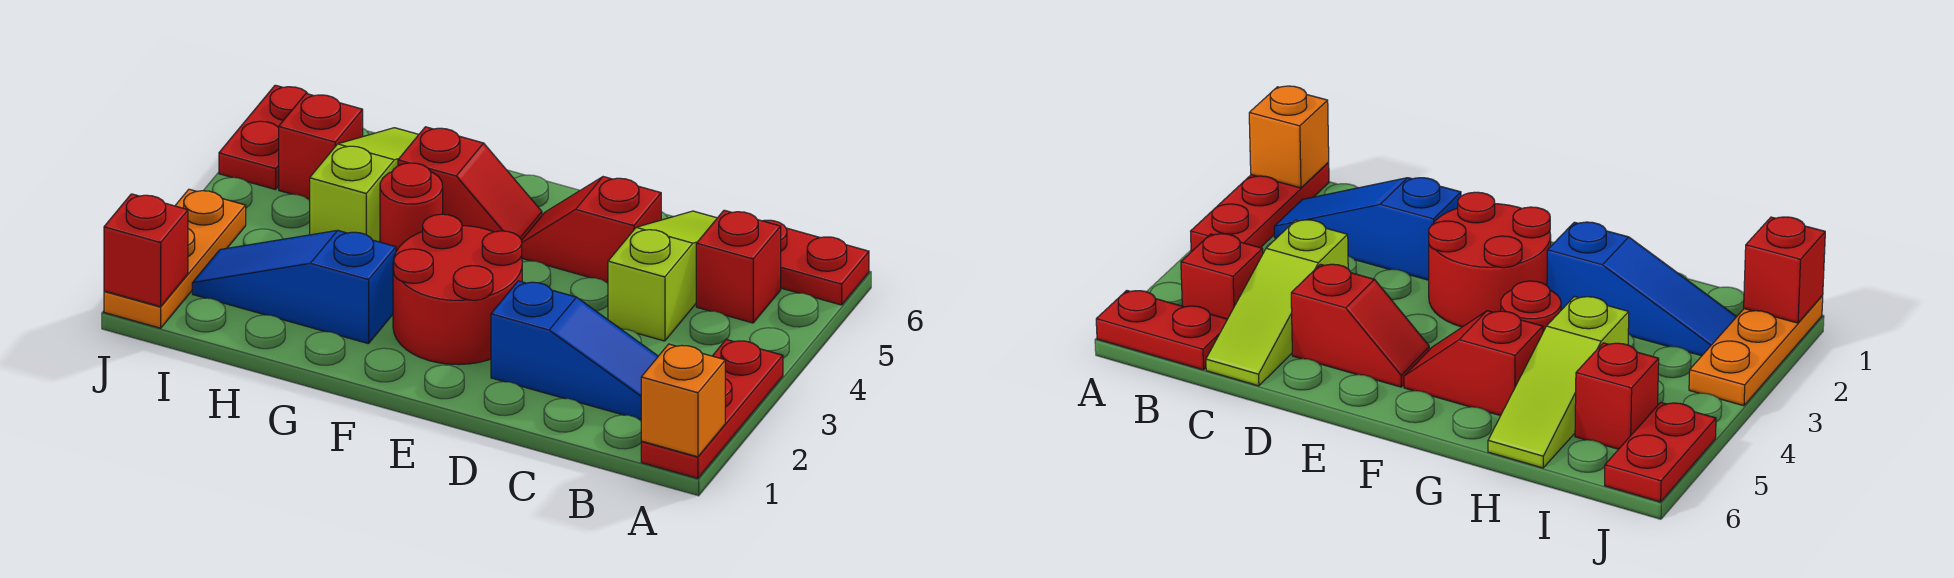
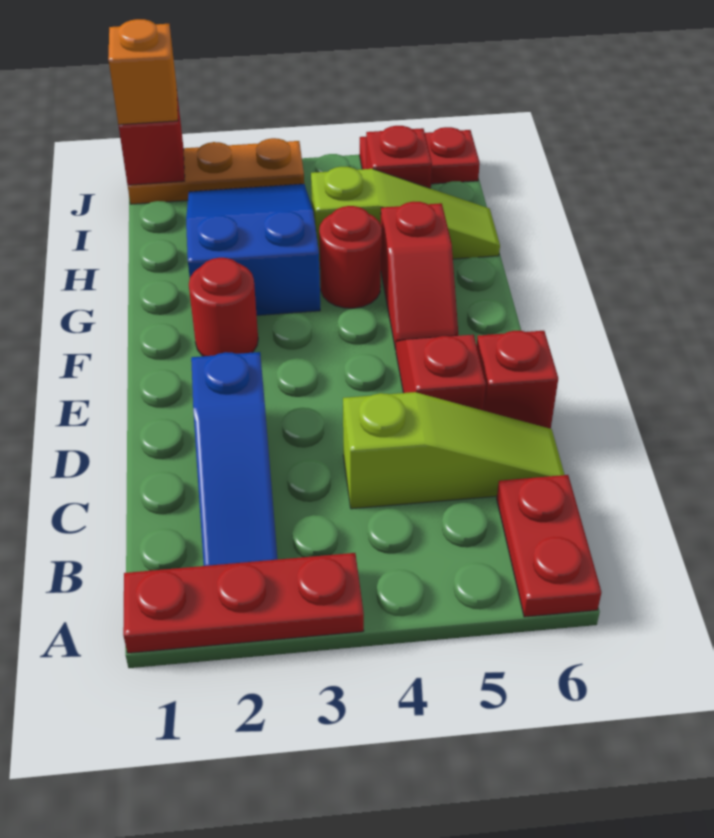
orange brick A1 level 2 -> orange brick J1 level 3
red brick B5 level 1 -> red brick D6 level 1
red round brick E2:F3 level 1 -> red round brick F2 level 1
blue slope G2:I2 level 1 top G -> blue slope G2:I3 level 1 top G

